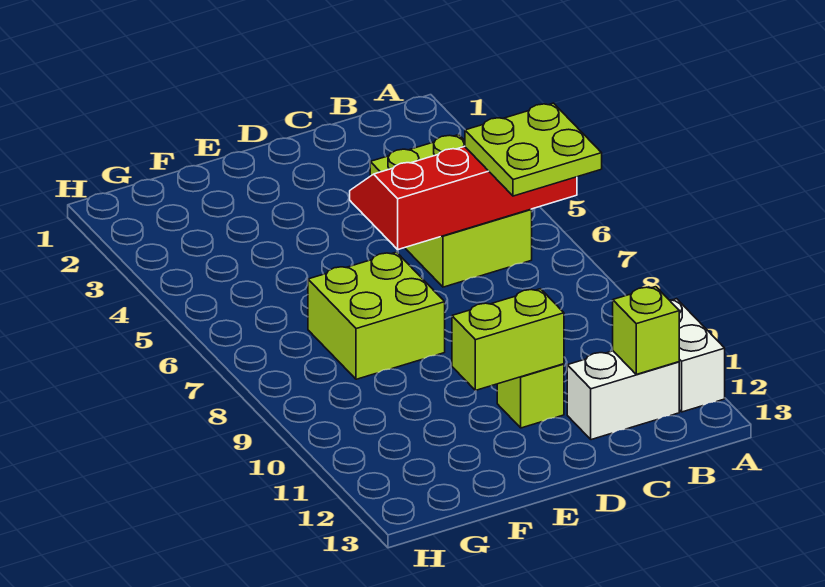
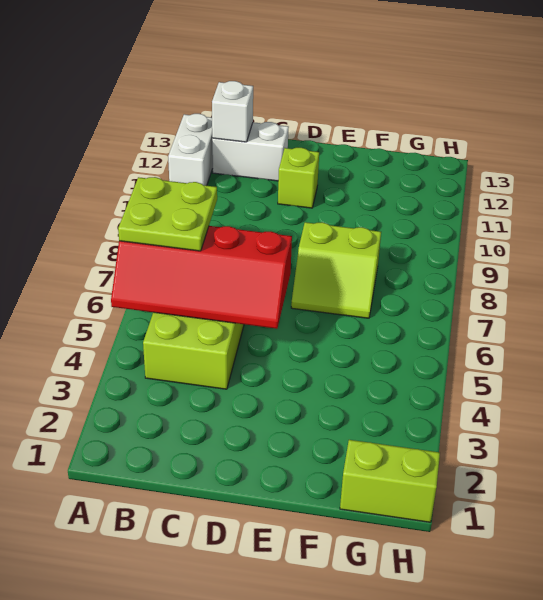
lime brick B12 level 2 -> white brick B12 level 2
lime brick D11:E11 level 2 -> lime brick G1:H1 level 1
lime brick E7:F8 level 1 -> lime slope E7:F8 level 1 top 8

